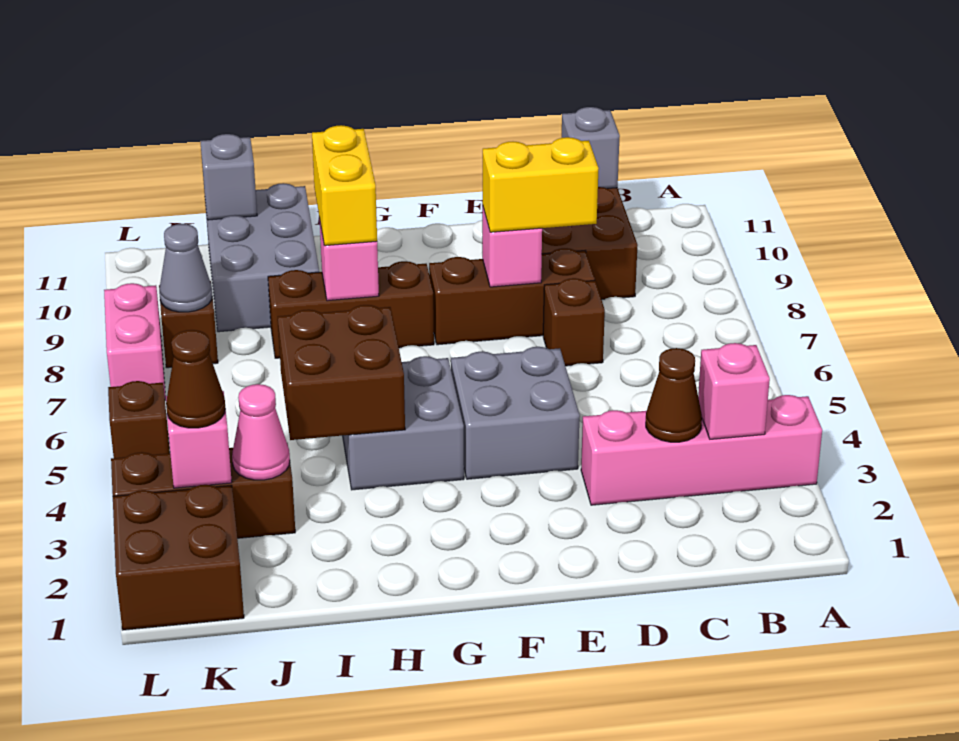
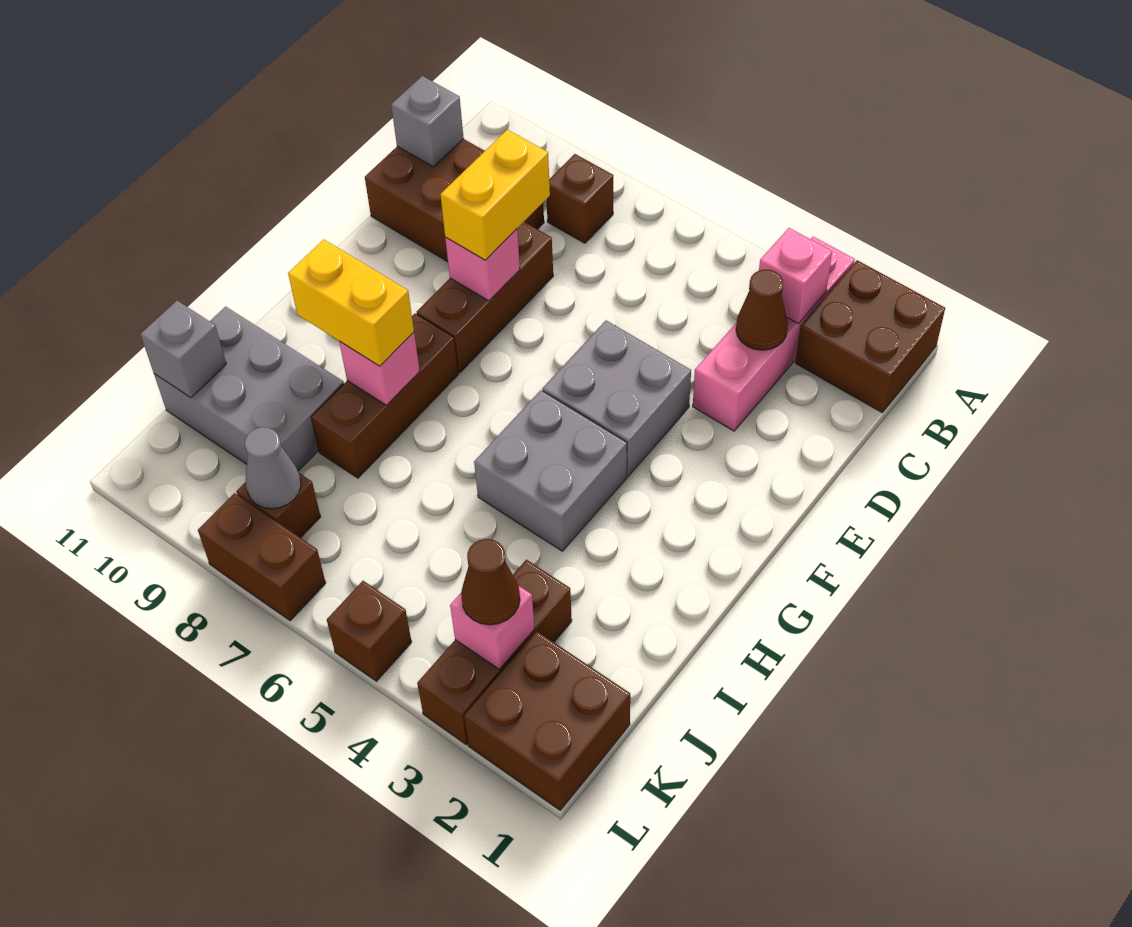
brown brick D7 level 1 -> brown brick B8 level 1
brown brick H4:I5 level 2 -> brown brick A1:B2 level 1
pink cone J3 level 2 -> none
pink brick L7:L8 level 1 -> brown brick L7:L8 level 1

